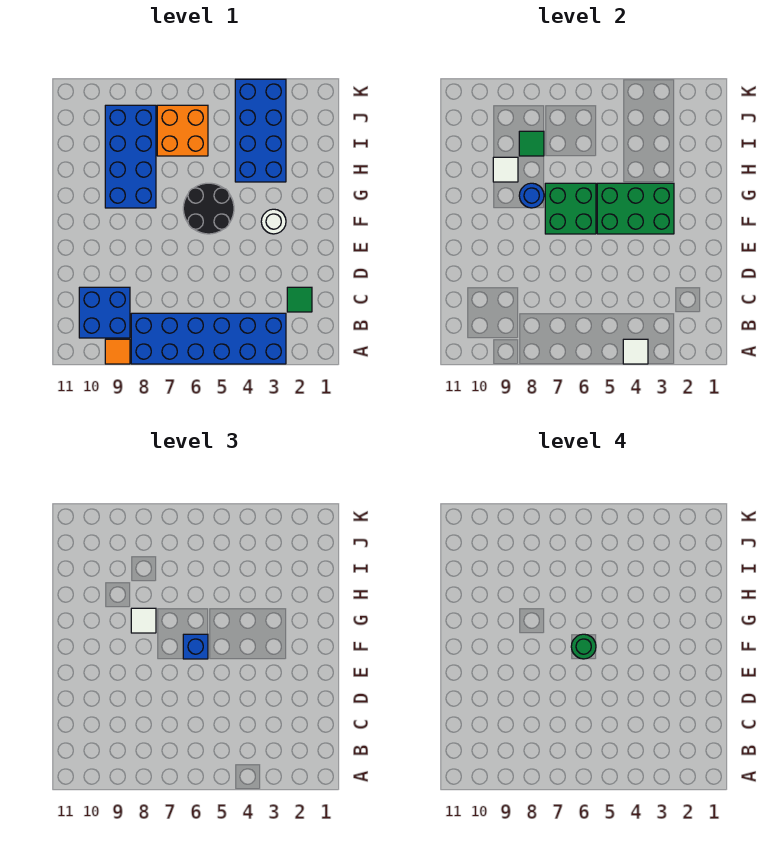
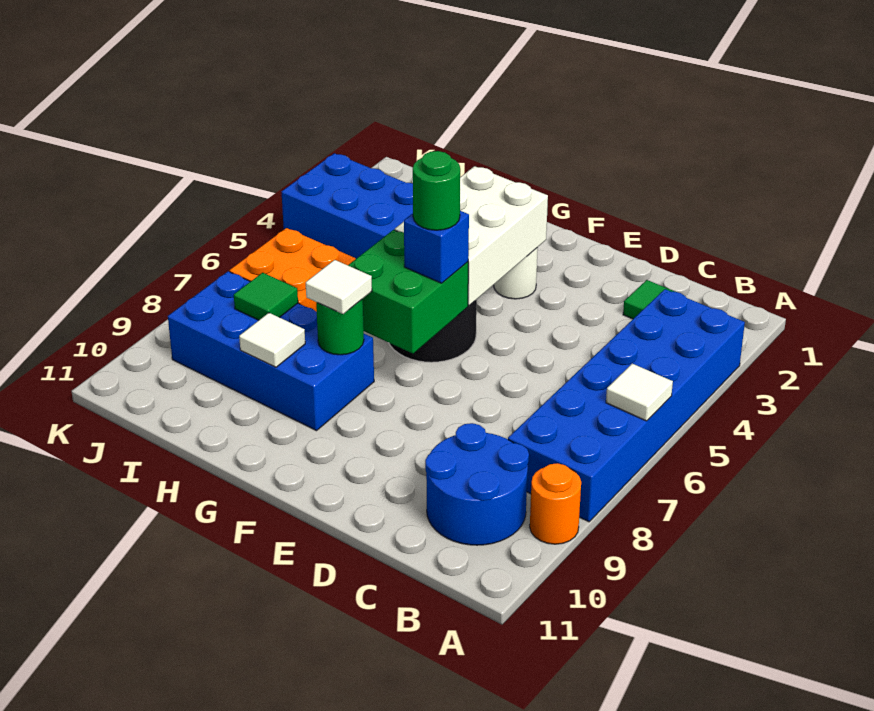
white tile A4 level 2 -> white tile A6 level 2
orange tile A9 level 1 -> orange round brick A9 level 1
blue brick B9:C10 level 1 -> blue round brick B9:C10 level 1
green brick F3:G5 level 2 -> white brick F3:G5 level 2
blue round brick G8 level 2 -> green round brick G8 level 2

